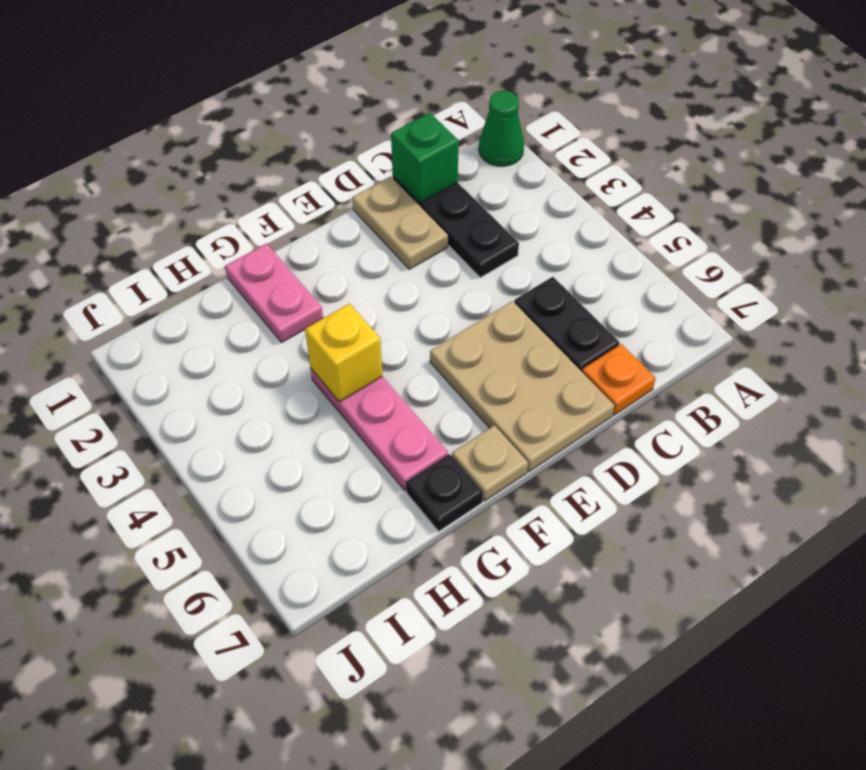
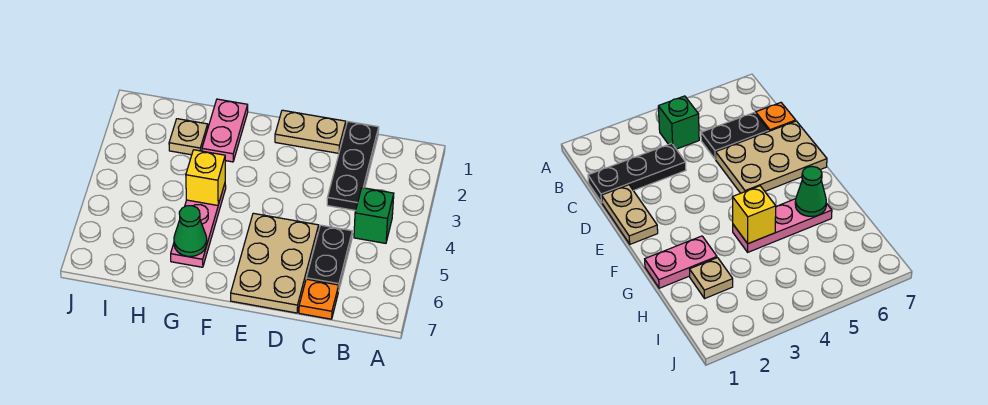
green cone A1 level 1 -> green cone G6 level 2
green brick C1 level 2 -> green brick B4 level 1
tan plate D1:D2 level 1 -> tan plate D1:E1 level 1
tan plate F7 level 1 -> tan plate H2 level 1
black plate G7 level 1 -> none

